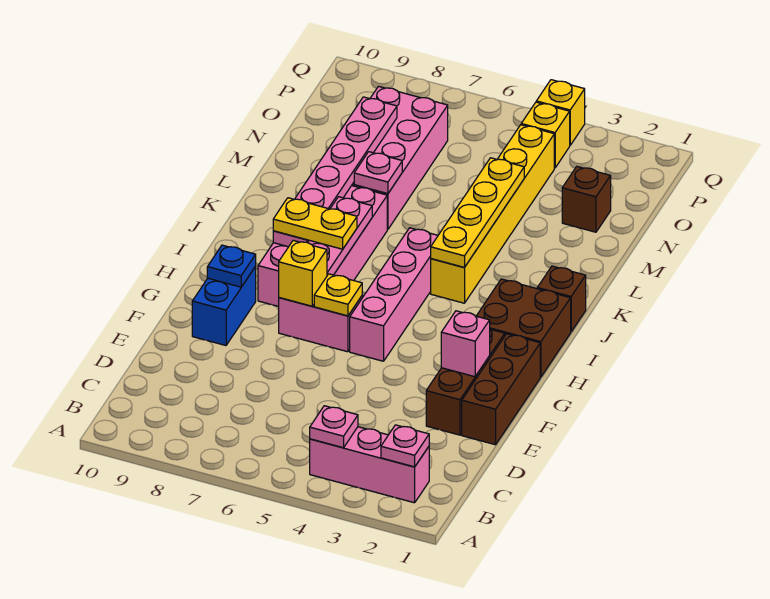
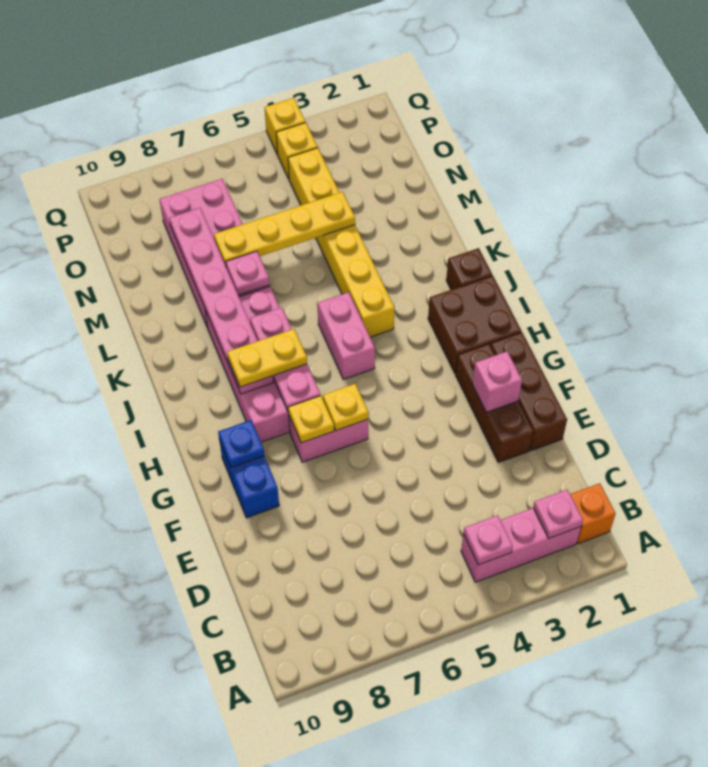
none -> orange brick B1 level 1
pink brick G5:J5 level 1 -> pink brick I5:J5 level 1
yellow brick G7 level 2 -> yellow plate G7 level 2
yellow plate J4:M4 level 2 -> yellow plate M4:M7 level 2
brown brick N2 level 1 -> none

